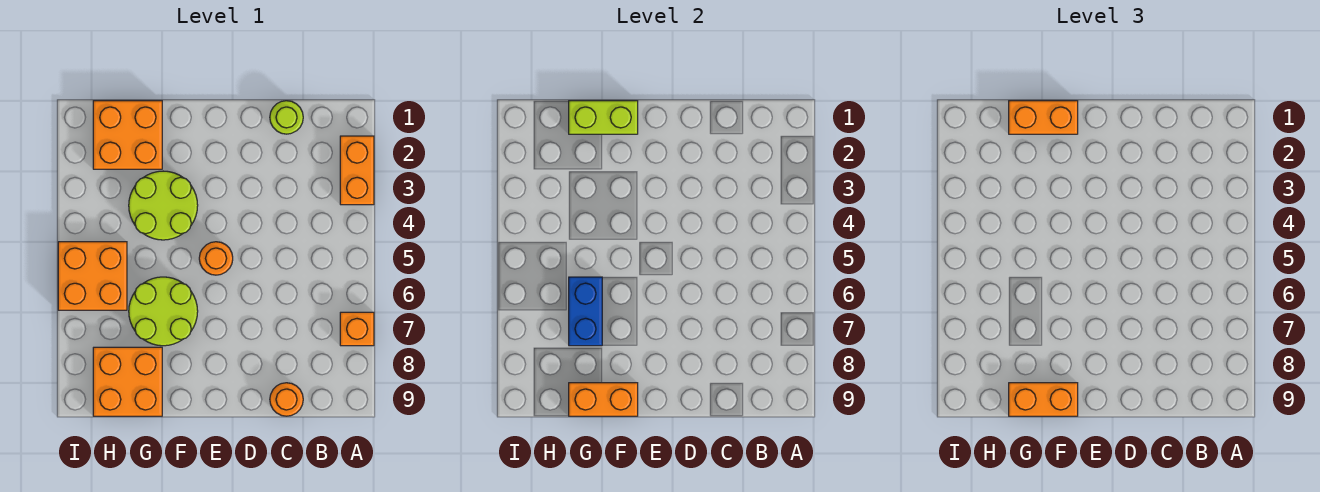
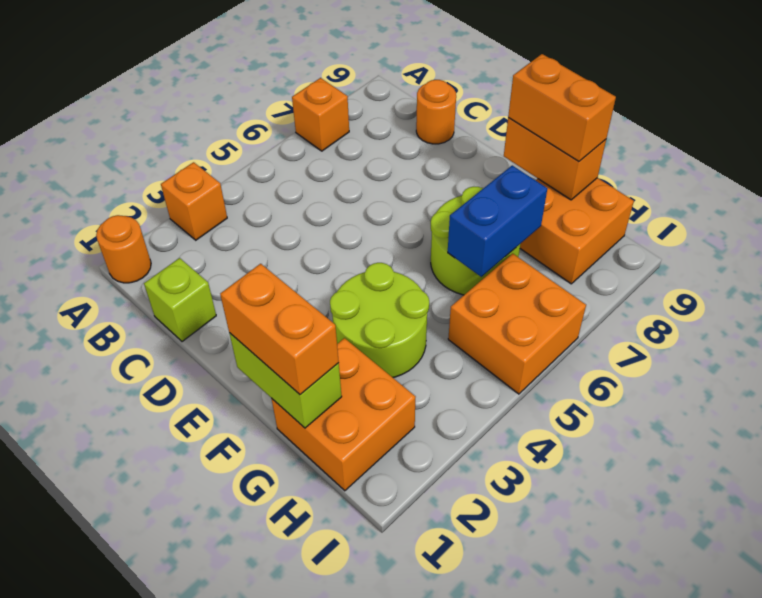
orange brick A2:A3 level 1 -> orange brick A3 level 1
lime round brick C1 level 1 -> lime brick C1 level 1
orange round brick E5 level 1 -> orange round brick A1 level 1

